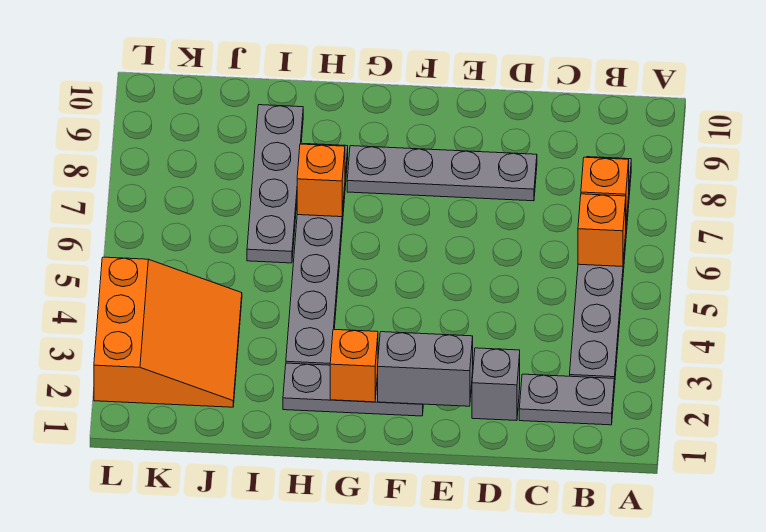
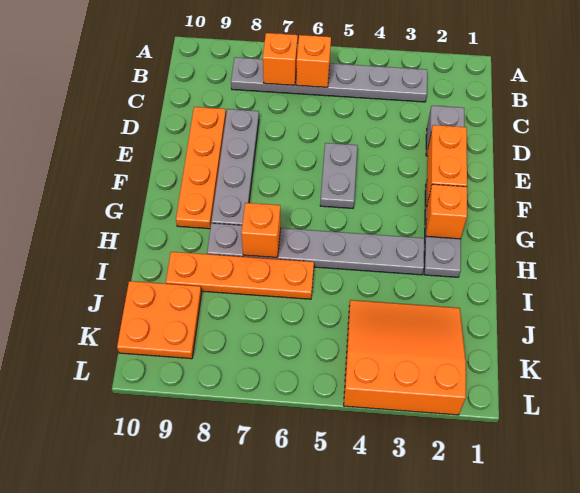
grey plate B2:C2 level 1 -> grey plate E5:F5 level 1
none -> orange plate D9:G9 level 1
grey brick E2:F2 level 2 -> orange brick E2:F2 level 2
grey plate I6:I9 level 1 -> orange plate I6:I9 level 1
none -> orange plate J9:K10 level 1

